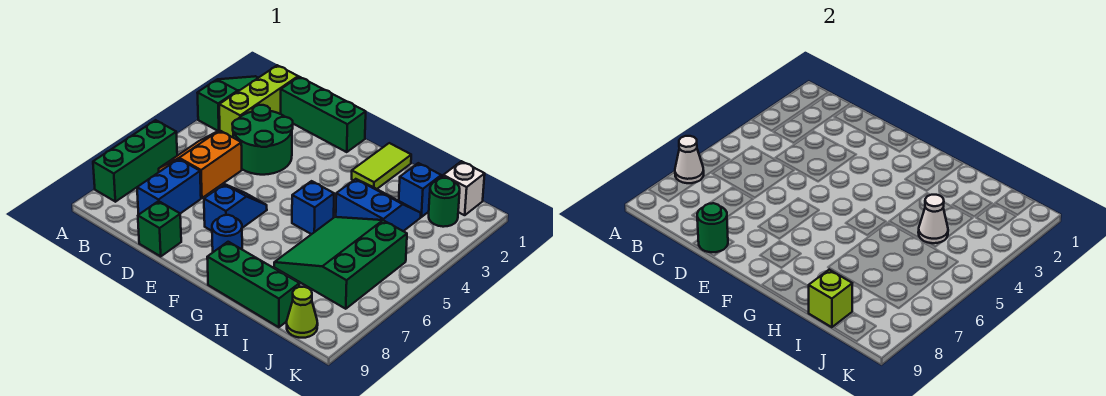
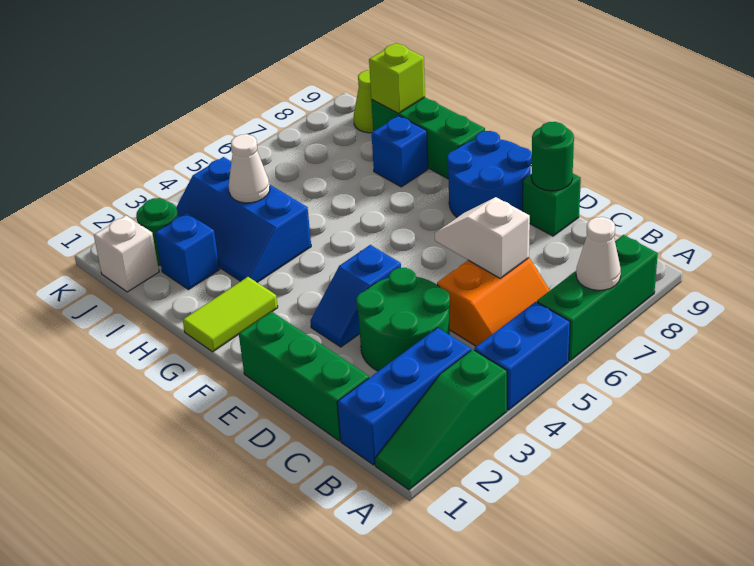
lime brick B1:B3 level 1 -> blue brick B1:B3 level 1
none -> white slope C6:D6 level 2 top C
blue brick C7:C8 level 1 -> blue brick A4:A5 level 1
blue slope E6:E7 level 1 top 7 -> blue slope E3:E4 level 1 top 4
blue round brick F8 level 1 -> blue round brick E8:F9 level 1
blue brick G5 level 1 -> blue brick H8 level 1
blue slope H3:I4 level 1 top 4 -> blue slope H3:J4 level 1 top 4
green slope H5:J7 level 1 top J -> none

